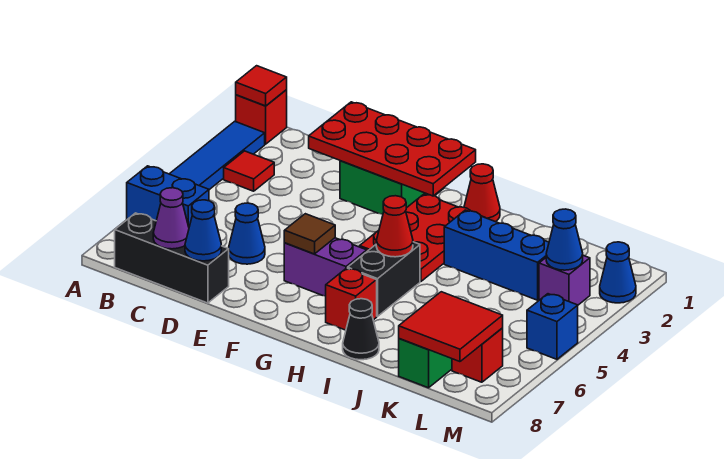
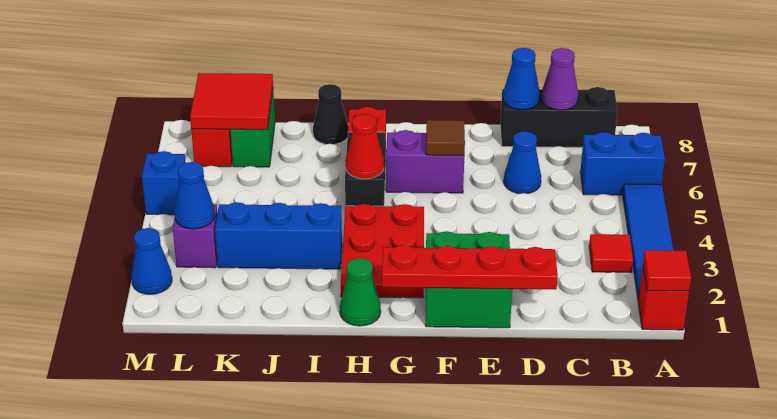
red plate D1:G2 level 2 -> red plate D1:G1 level 2
red cone H1 level 1 -> green cone H1 level 1

